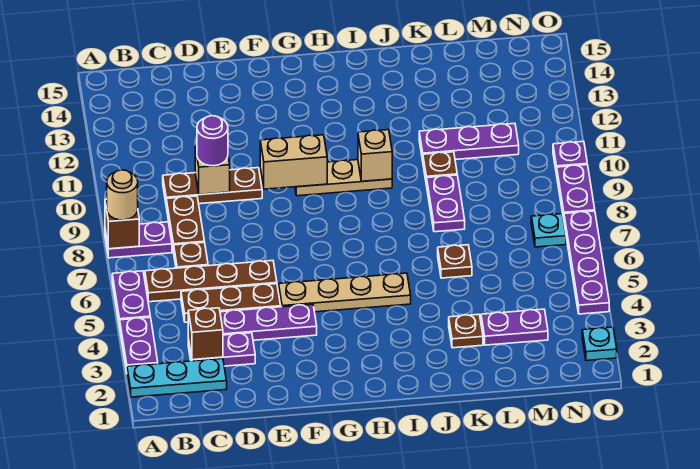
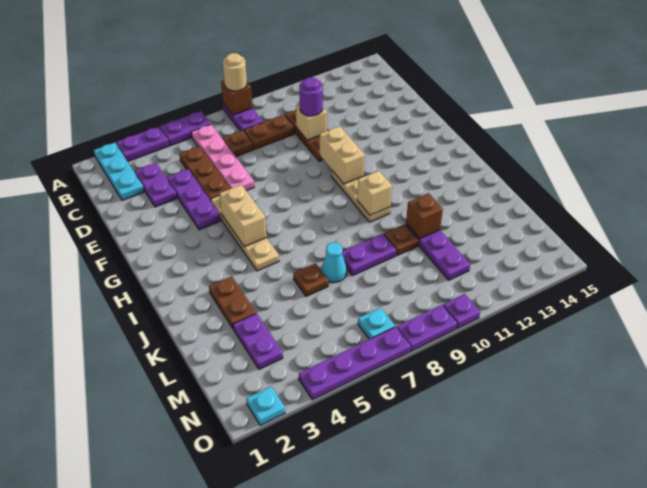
brown plate B6:E6 level 1 -> pink plate B6:E6 level 1
brown brick C3 level 2 -> brown brick K11 level 2
none -> tan brick G5:H5 level 2
brown plate K3 level 1 -> brown plate J3:K3 level 1
none -> cyan cone K7 level 1

